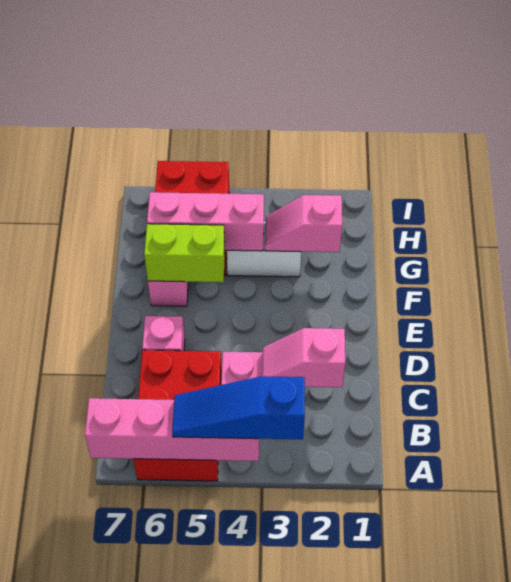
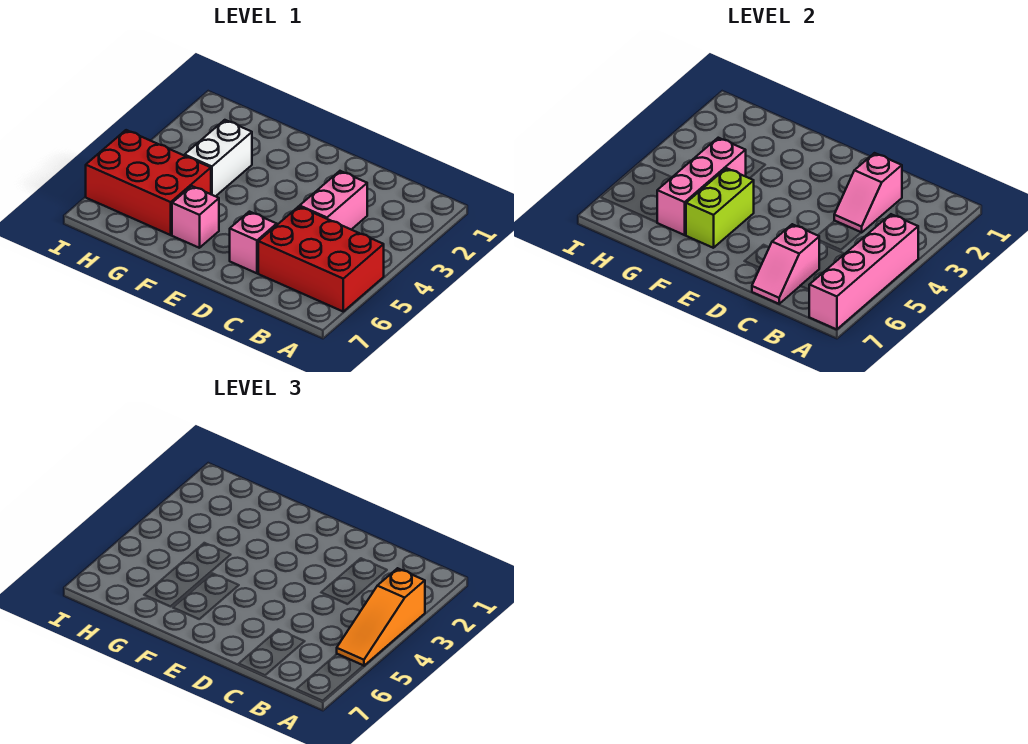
blue slope A3:A5 level 3 top 3 -> orange slope A3:A5 level 3 top 3
pink slope G2:G3 level 2 top 2 -> pink slope C6:C7 level 2 top 6

